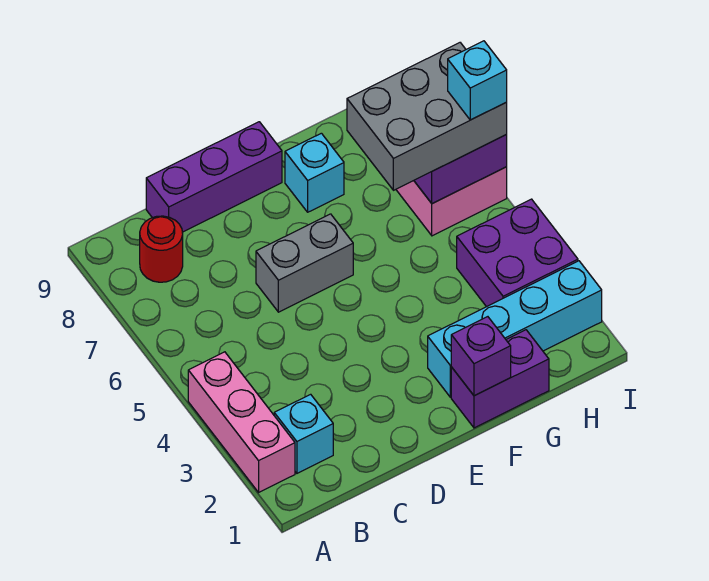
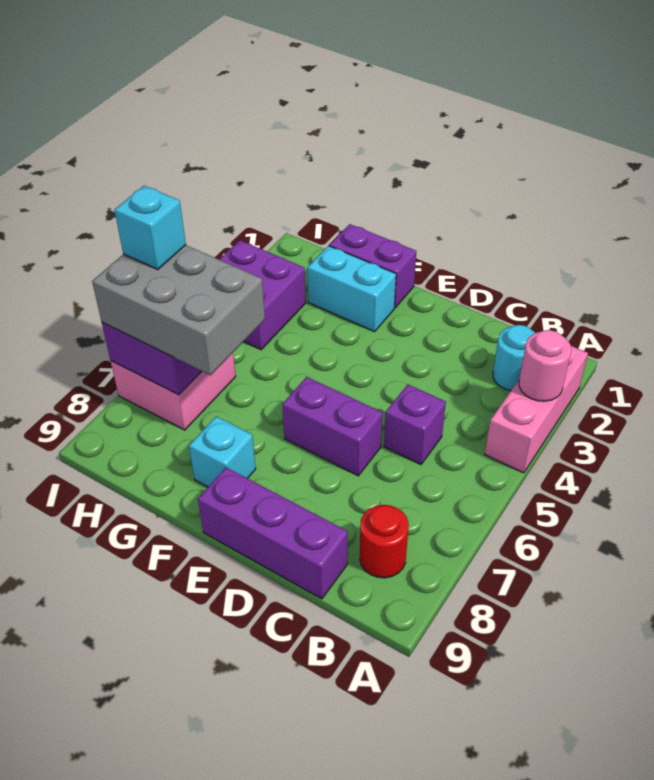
none -> pink round brick A3 level 2
cyan brick B2 level 1 -> cyan round brick B2 level 1
grey brick D6:E6 level 1 -> purple brick D6:E6 level 1
purple brick F1 level 2 -> purple brick C5 level 1
cyan brick F2:I2 level 1 -> cyan brick F2:G2 level 1

